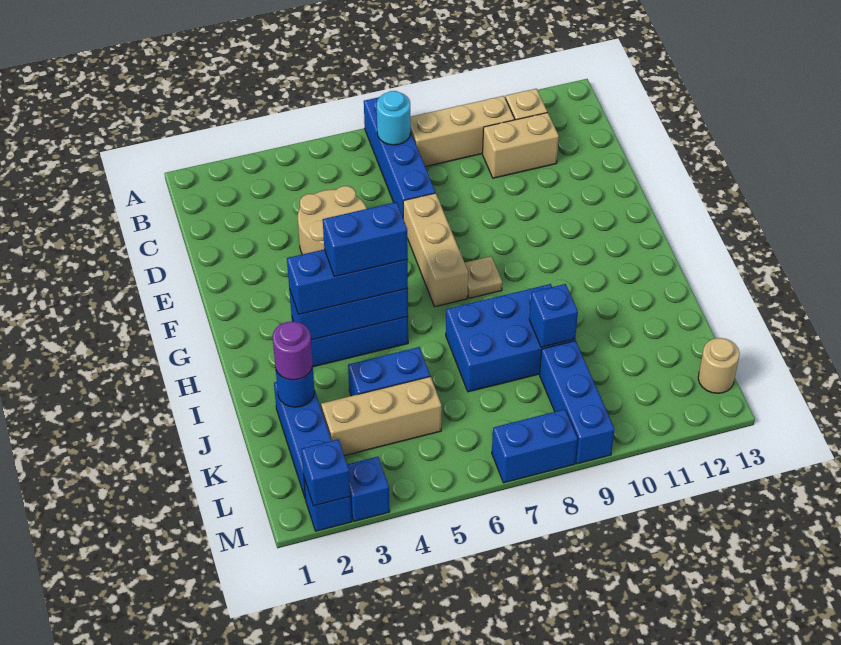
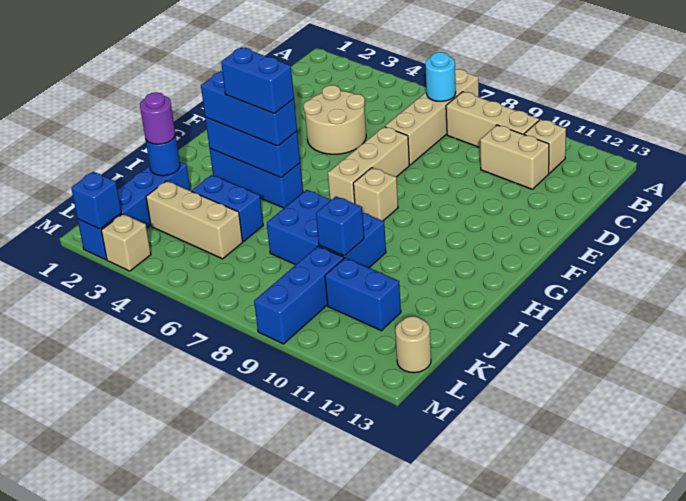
blue brick A7:D7 level 1 -> tan brick A7:D7 level 1
tan plate G8 level 1 -> tan brick G8 level 1
blue brick M3 level 1 -> tan brick M3 level 1
blue brick M7:M8 level 1 -> blue brick K10:K11 level 1

